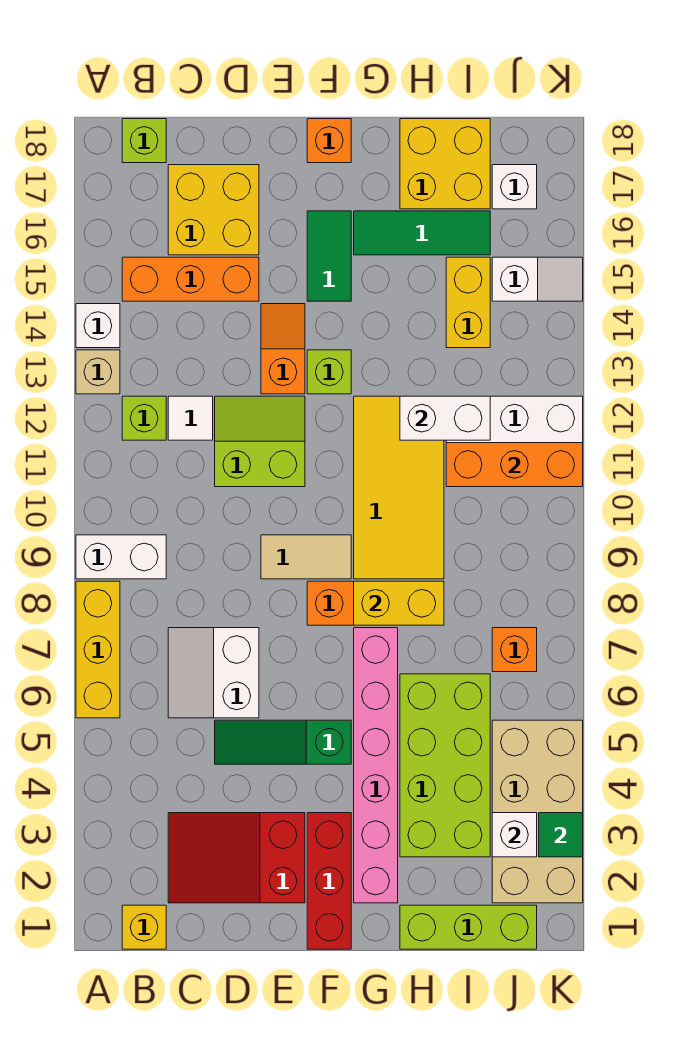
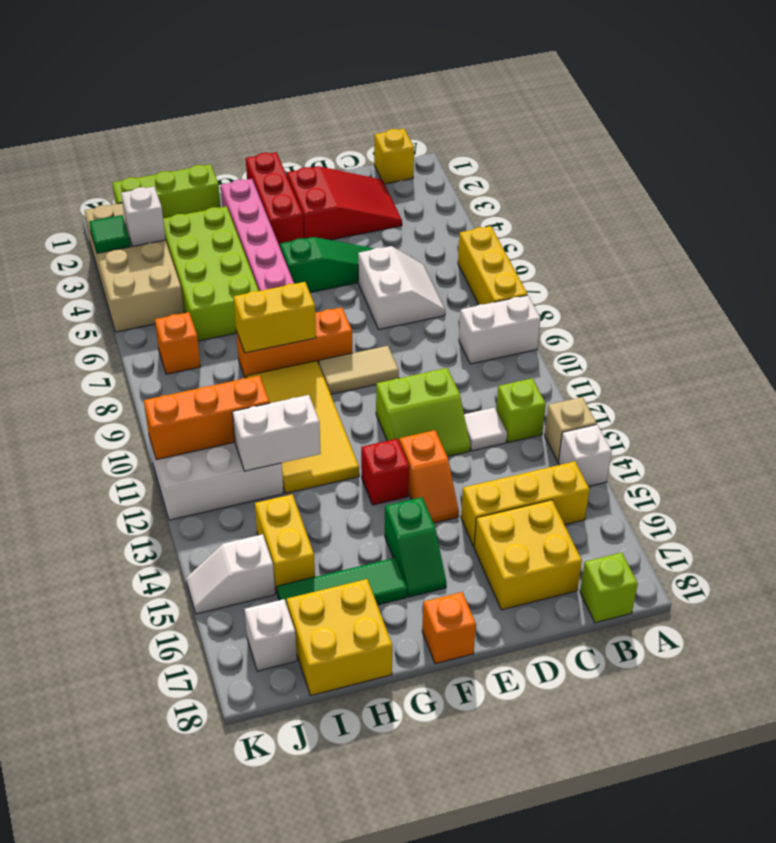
orange brick B15:D15 level 1 -> yellow brick B15:D15 level 1
lime brick F13 level 1 -> red brick F13 level 1
green tile F15:F16 level 1 -> green slope F15:F16 level 1 top 15

